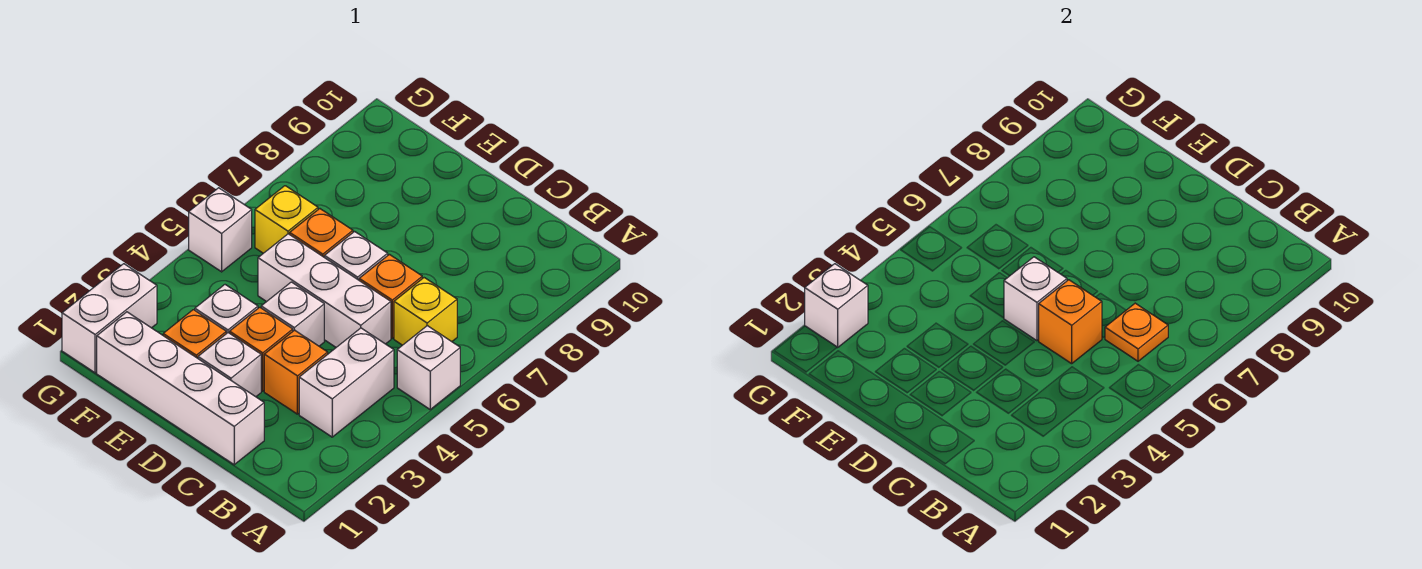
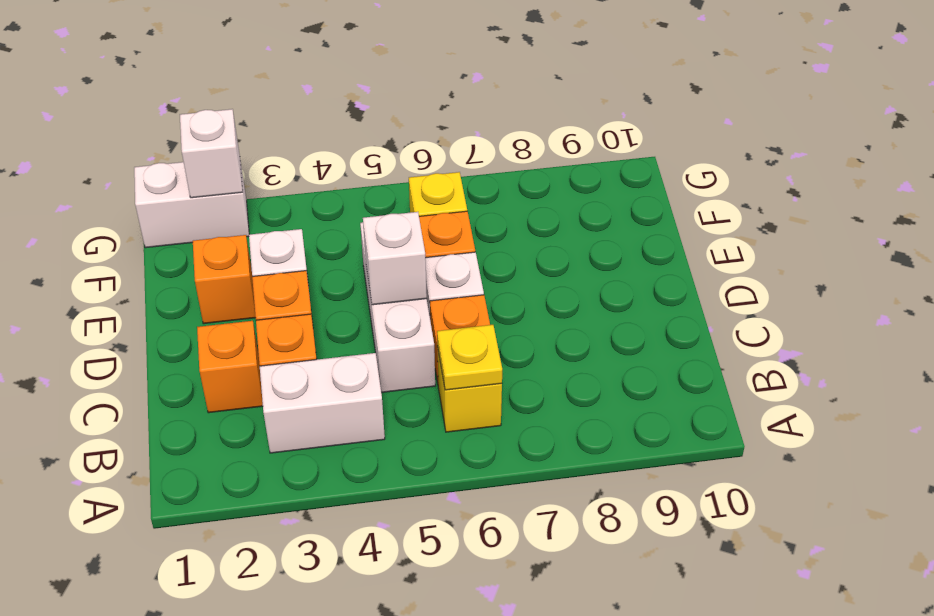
white brick A5 level 1 -> none
orange plate B6 level 2 -> yellow plate B6 level 2
white brick C1:F1 level 1 -> none
orange brick C5 level 2 -> orange brick C2 level 1
white brick D2 level 1 -> none
white brick D4 level 1 -> none
white brick G5 level 1 -> none

